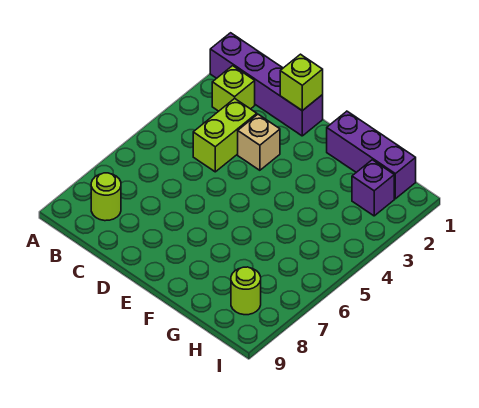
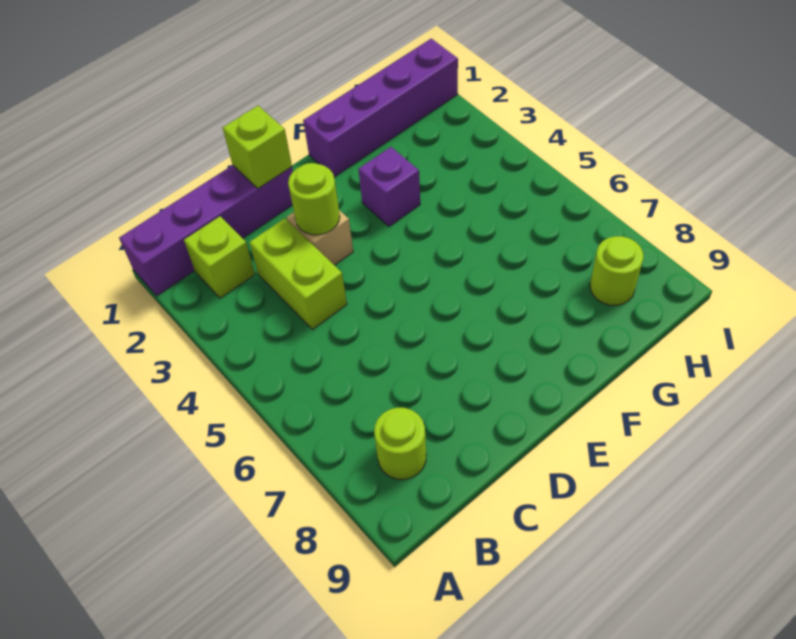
none -> lime round brick D3 level 2
purple brick F1:H1 level 1 -> purple brick F1:I1 level 1
purple brick H2 level 1 -> purple brick F3 level 1

